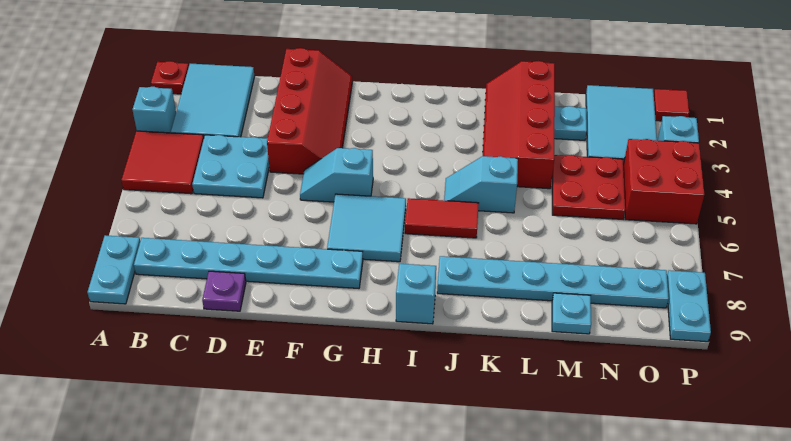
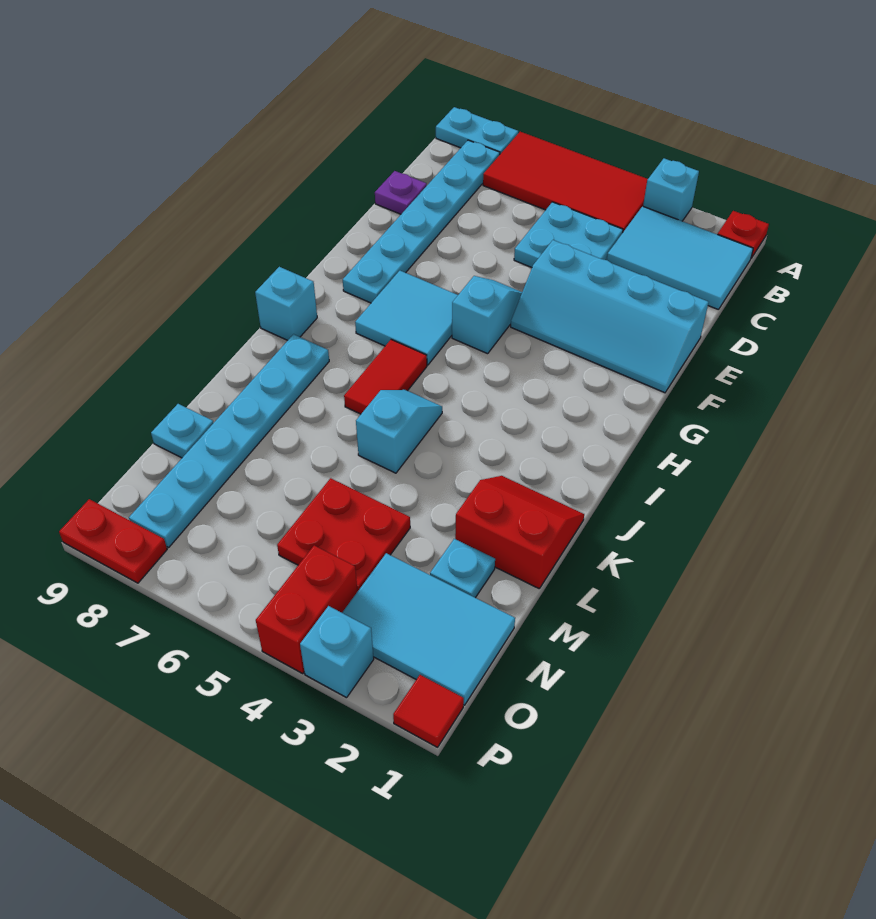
red tile A4:B5 level 1 -> red tile A4:B7 level 1
red slope E1:F4 level 1 top E -> cyan slope E1:F4 level 1 top E
red slope K1:L4 level 1 top L -> red slope K1:L2 level 1 top L
red brick O4:P5 level 1 -> red brick O4:P4 level 1
cyan plate P8:P9 level 1 -> red plate P8:P9 level 1

